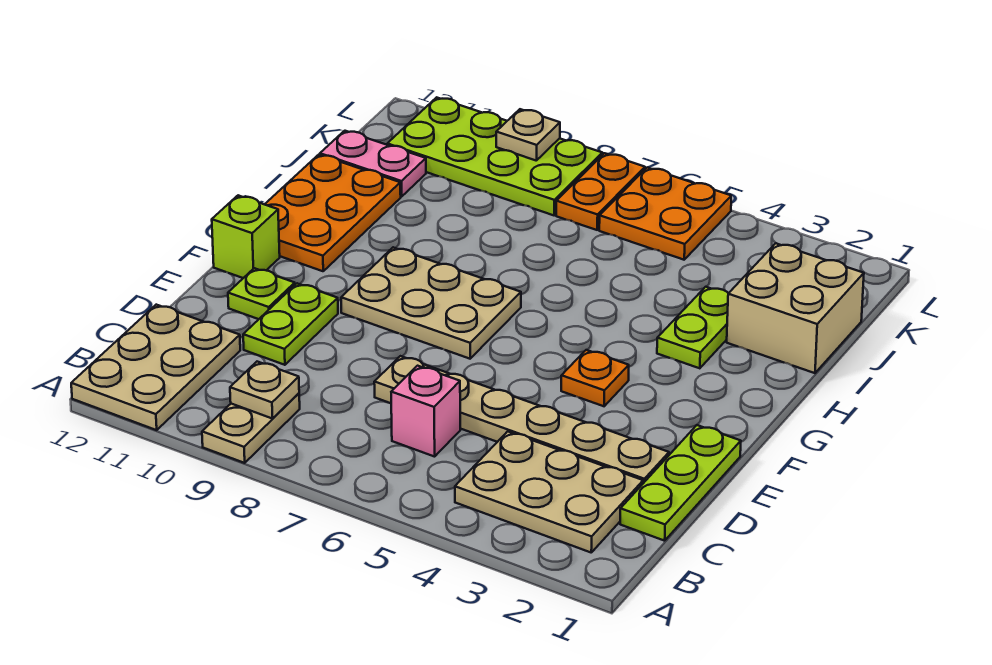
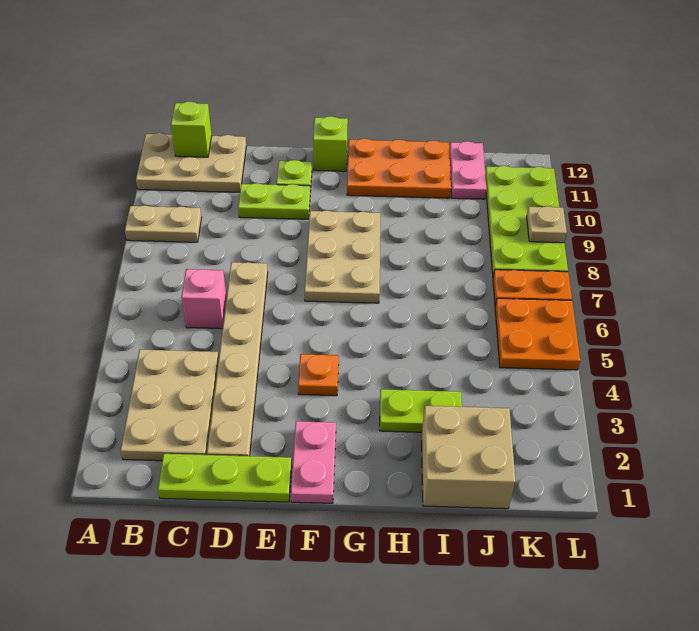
tan plate B9 level 2 -> none
none -> lime brick B12 level 2
none -> pink plate F1:F2 level 1

